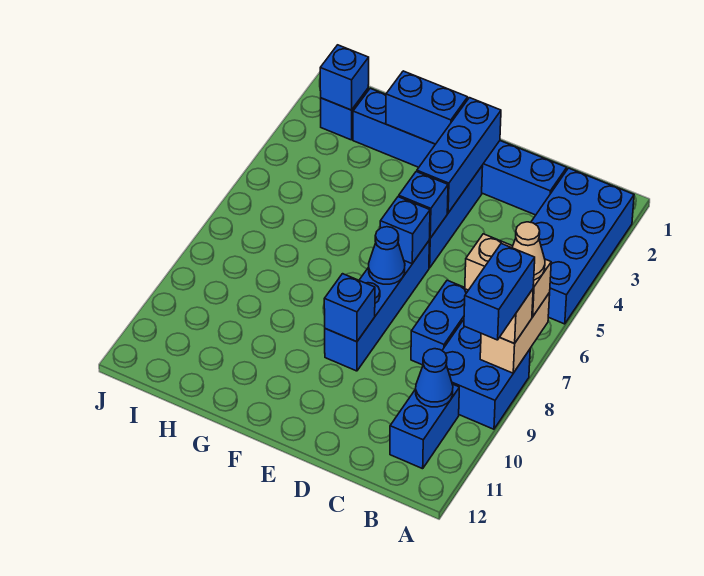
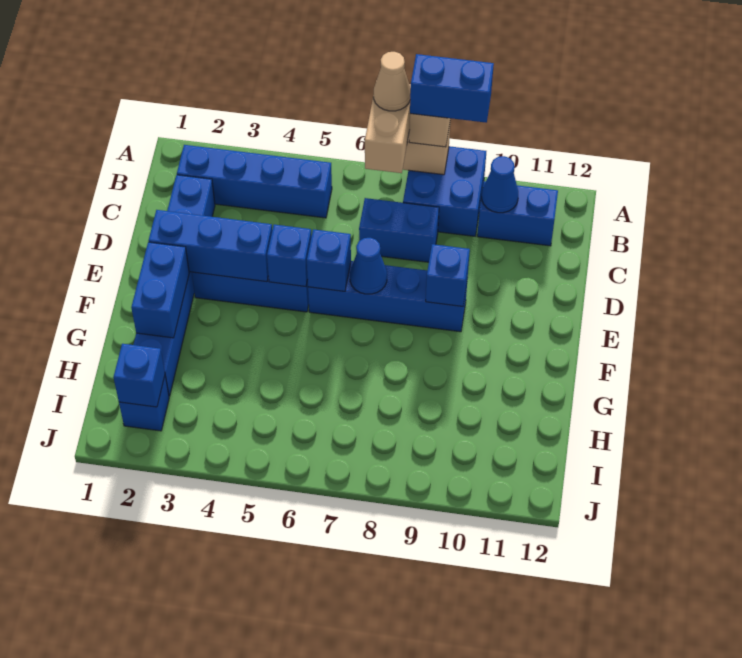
blue brick A2:B5 level 1 -> blue brick B2:B5 level 1

